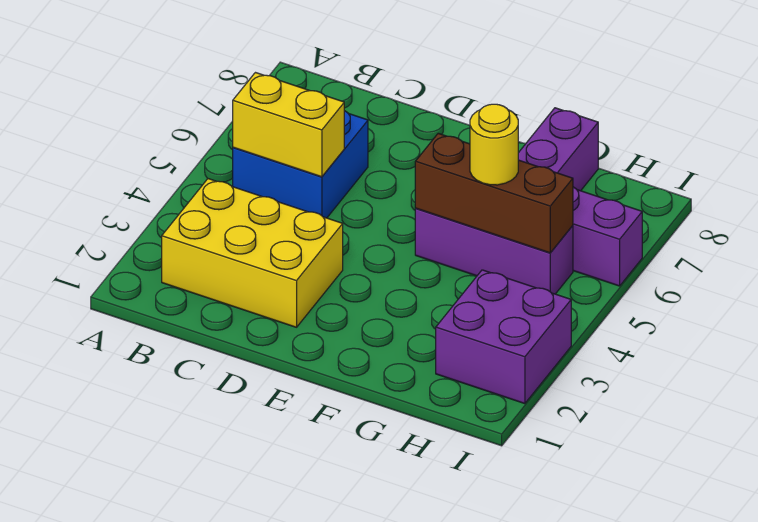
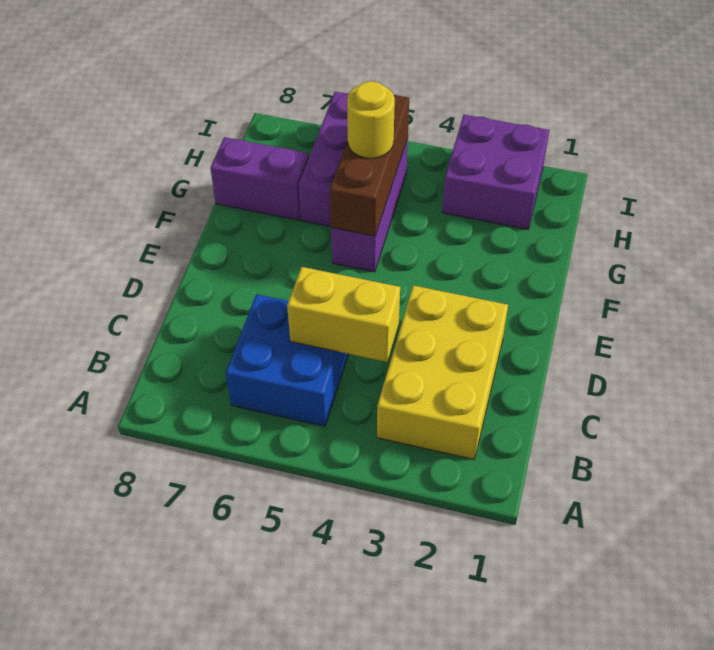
yellow brick B5:C5 level 2 -> yellow brick C4:C5 level 2

